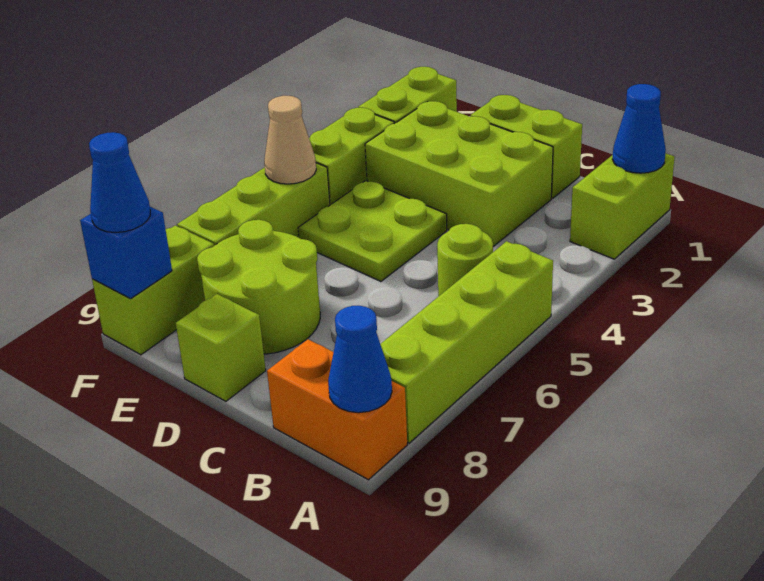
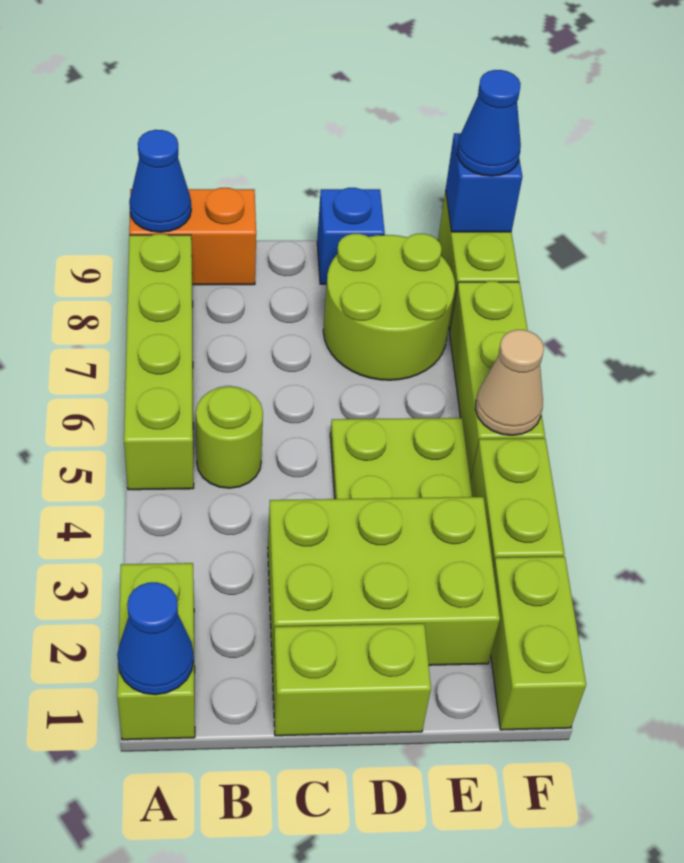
lime brick D9 level 1 -> blue brick D9 level 1

